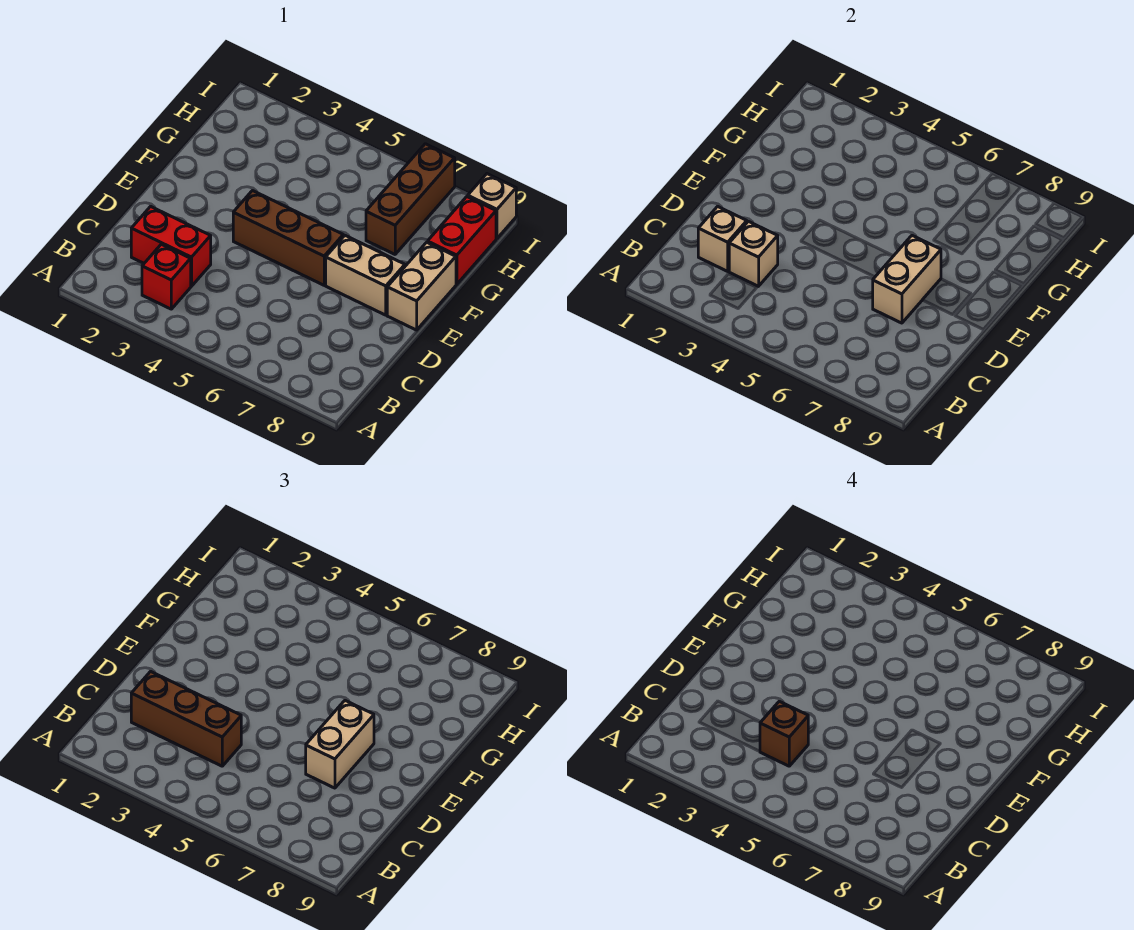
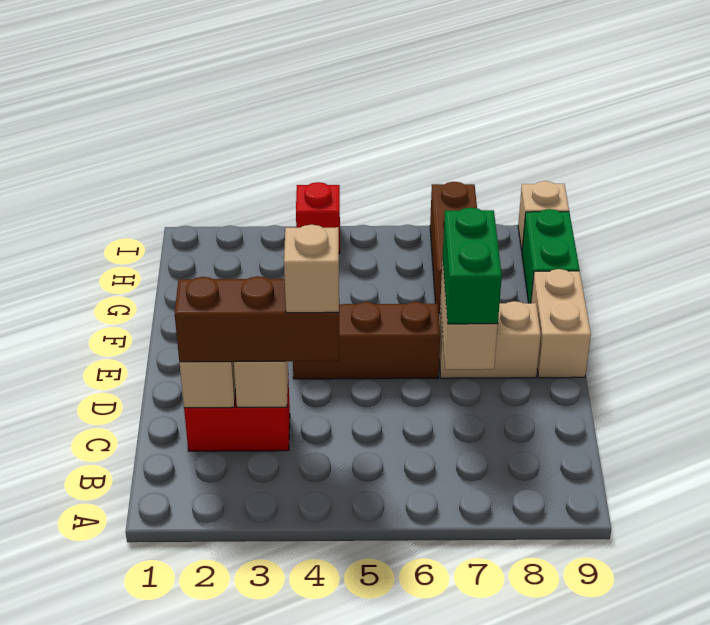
red brick B3 level 1 -> red brick I4 level 1
brown brick C4 level 4 -> tan brick C4 level 4
tan brick D7:E7 level 3 -> green brick D7:E7 level 3
red brick G9:H9 level 1 -> green brick G9:H9 level 1

